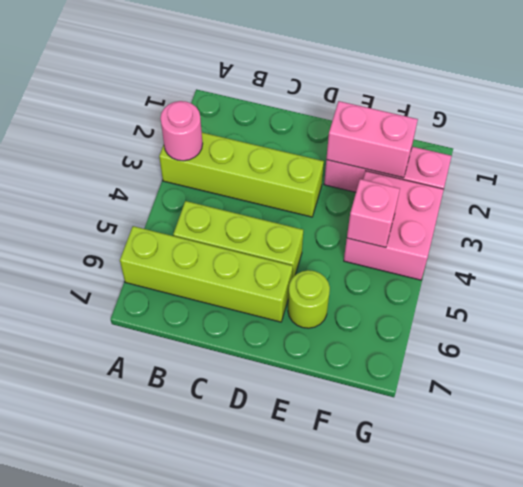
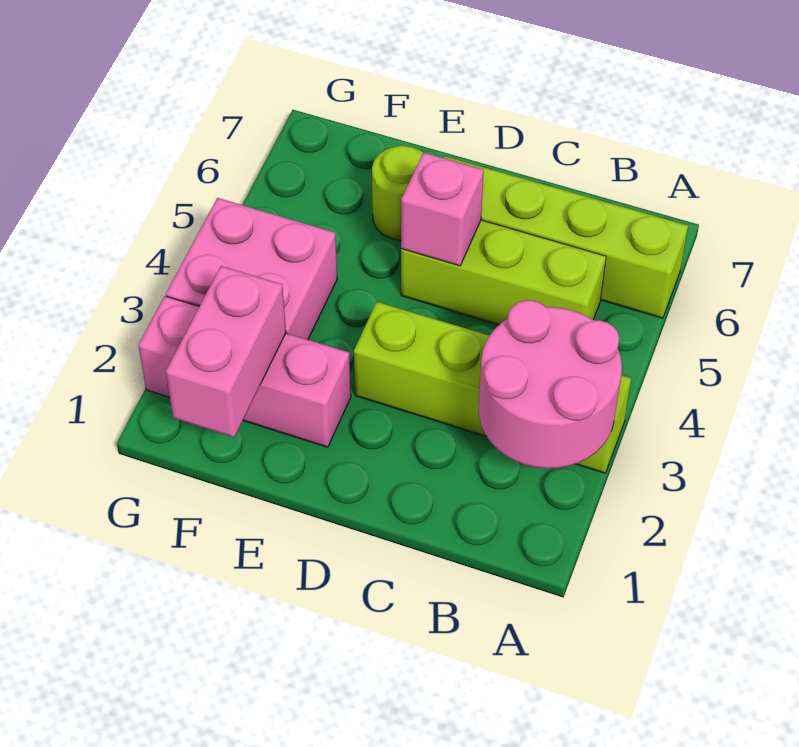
pink round brick A3 level 2 -> pink round brick A2:B3 level 2
pink brick E2:F2 level 2 -> pink brick F1:F2 level 2
pink brick F4 level 2 -> pink brick D5 level 2

